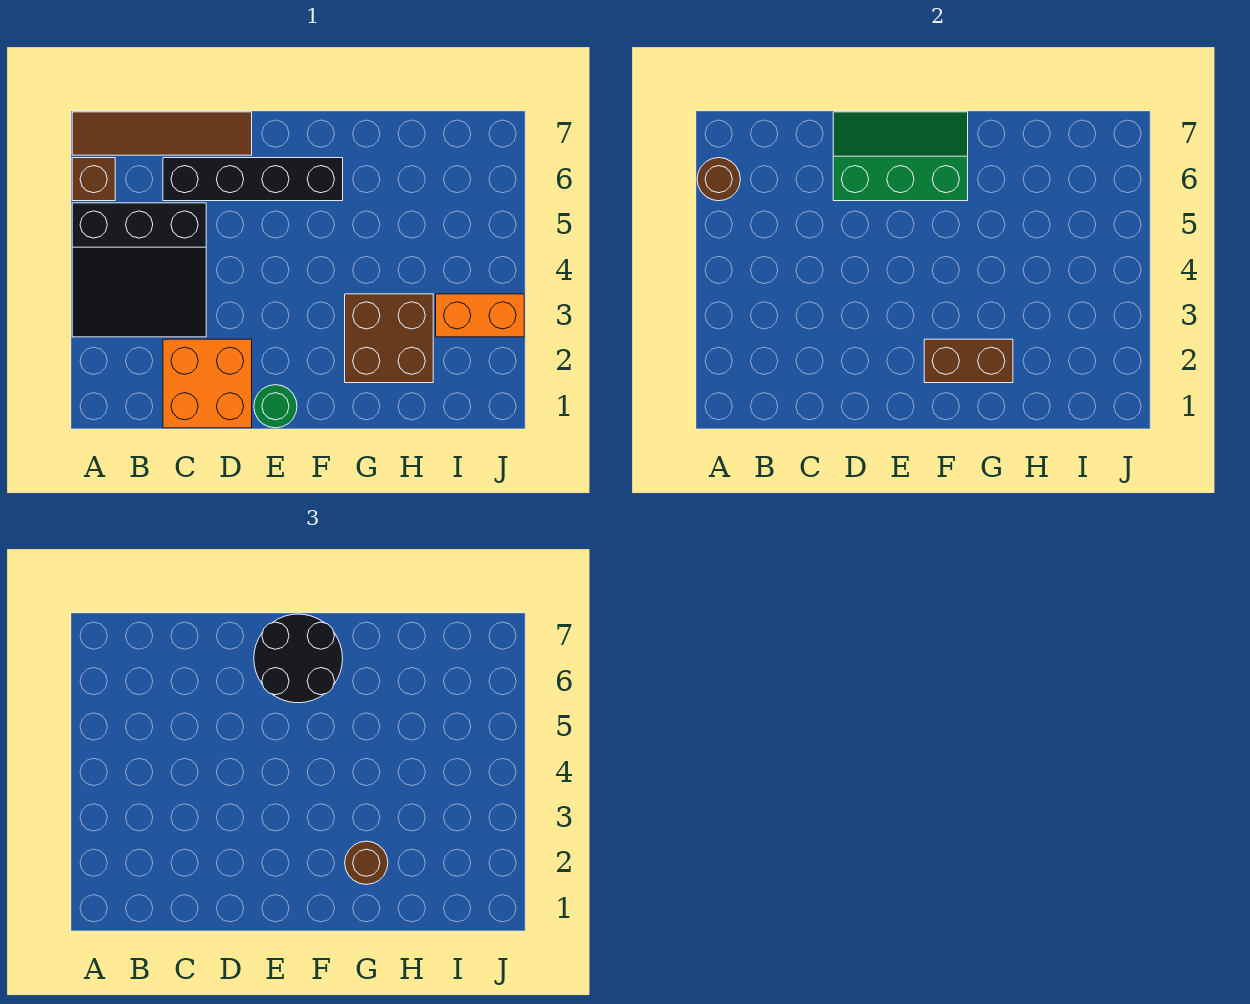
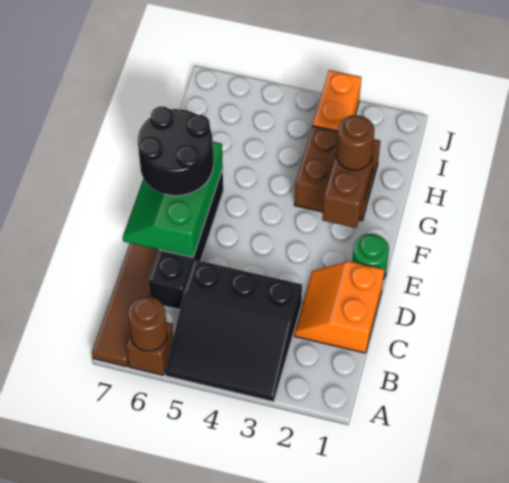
black slope A3:C5 level 1 top 5 -> black slope A3:C5 level 1 top C
orange brick C1:D2 level 1 -> orange slope C1:D2 level 1 top 1

